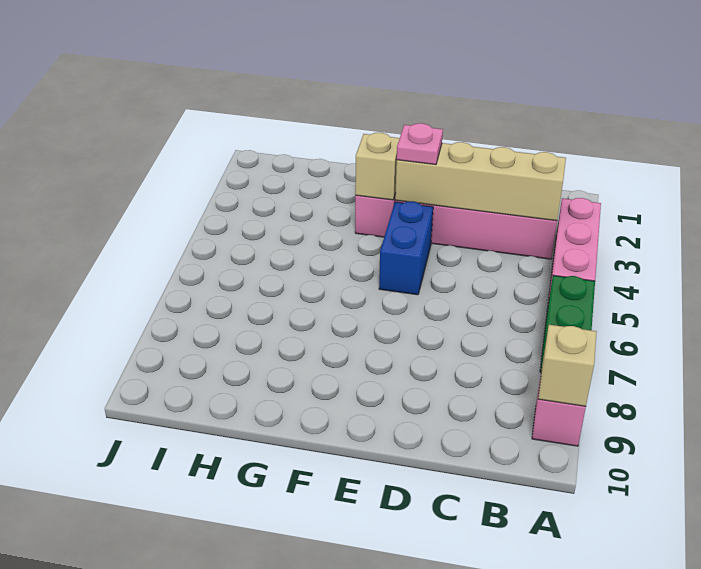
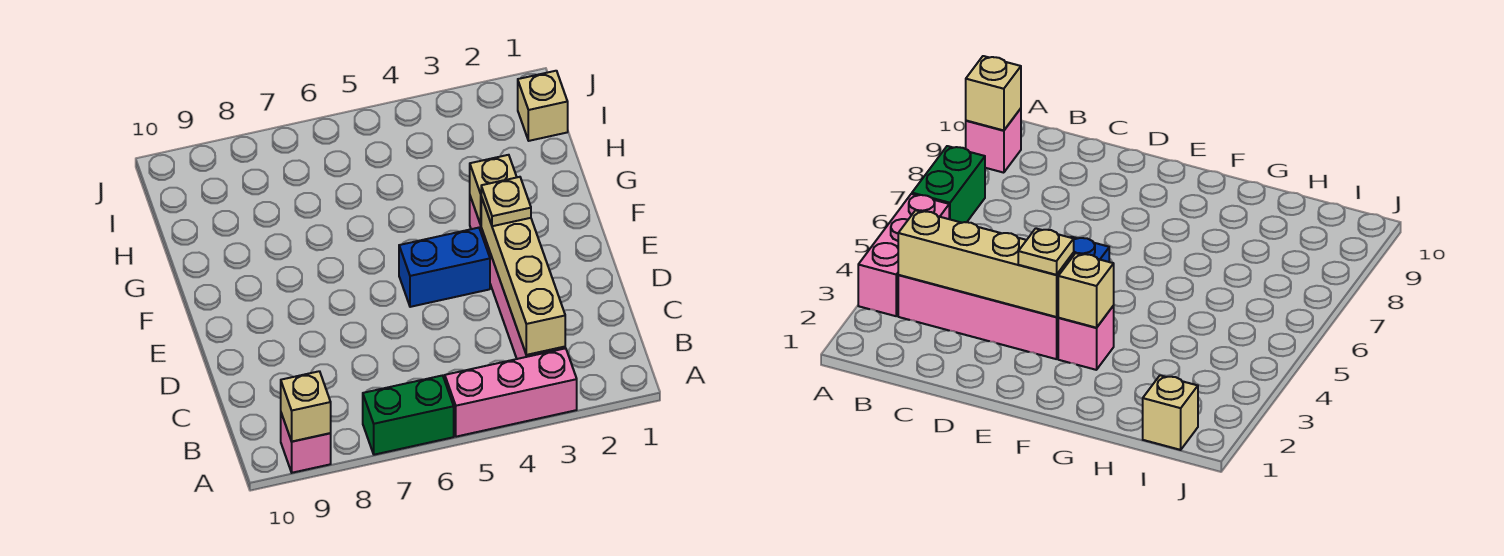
pink plate E3 level 3 -> tan plate E3 level 3
none -> tan brick I1 level 1

